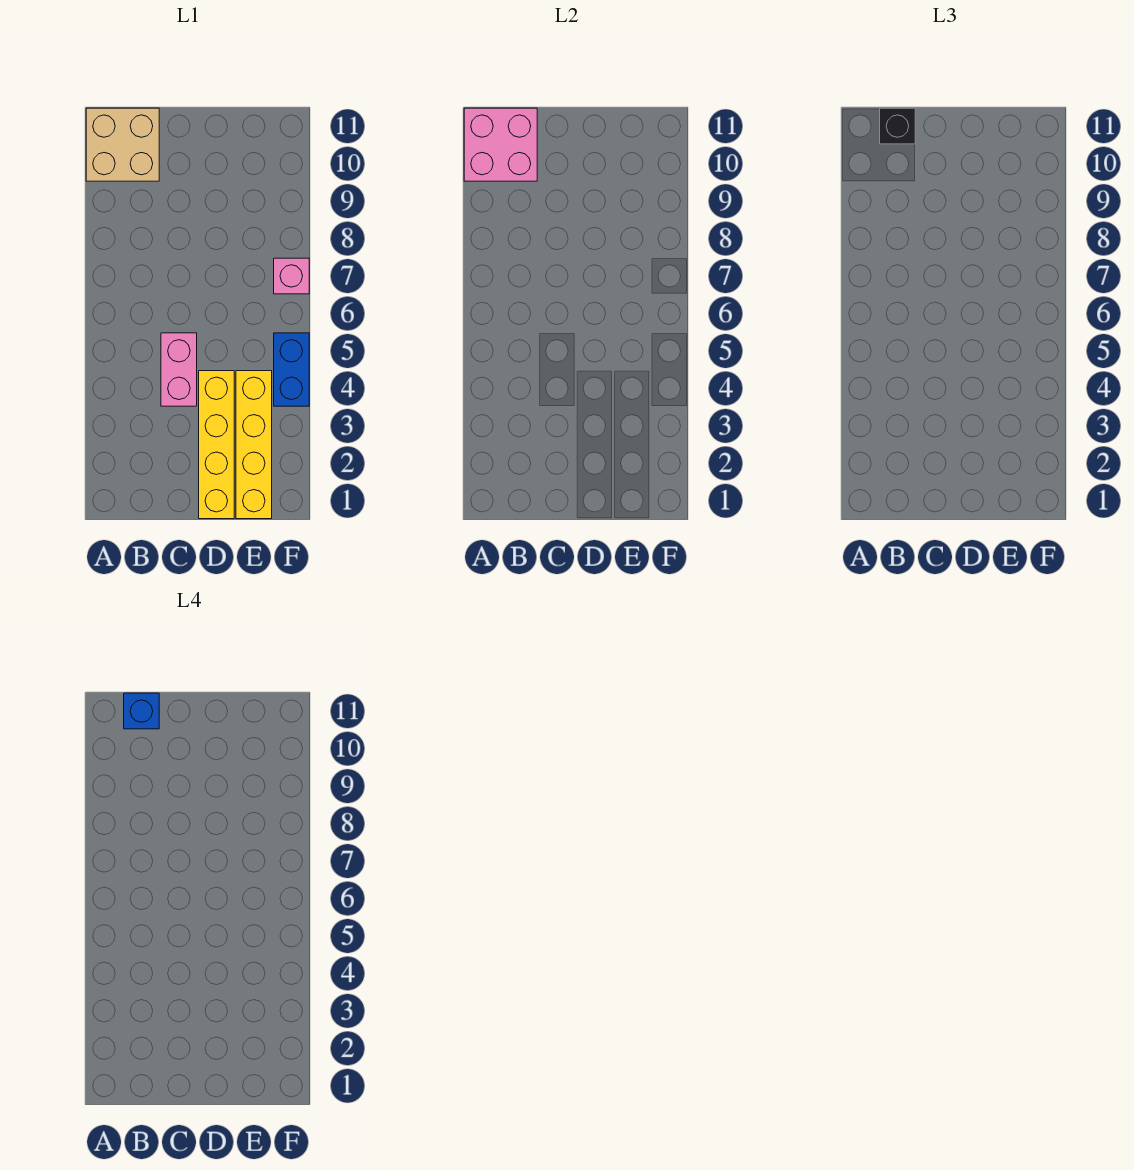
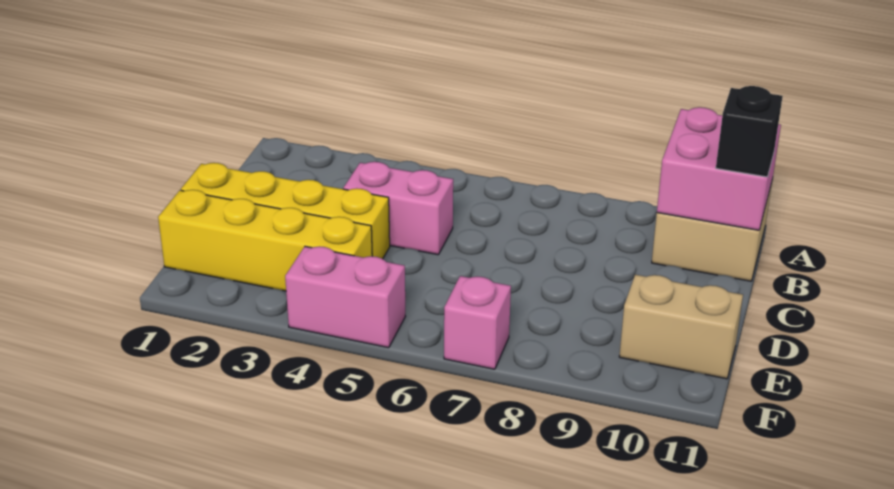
blue brick B11 level 4 -> none
none -> tan brick E10:E11 level 1
blue brick F4:F5 level 1 -> pink brick F4:F5 level 1

